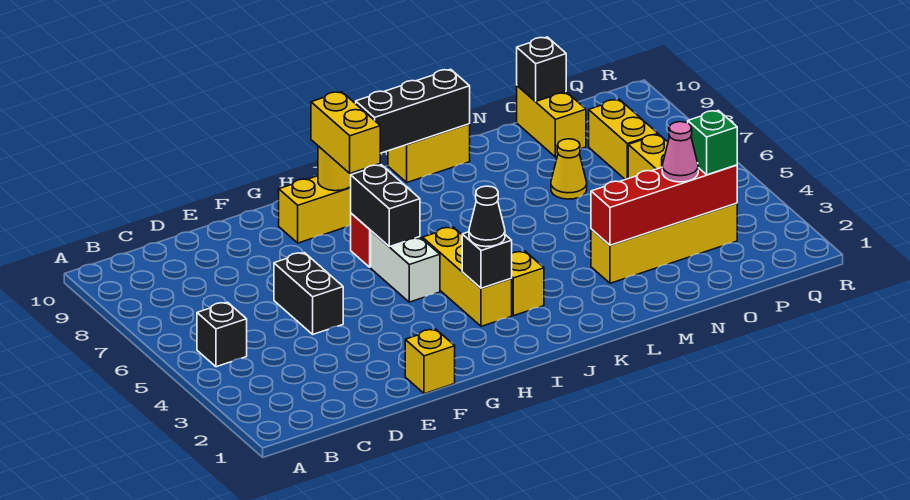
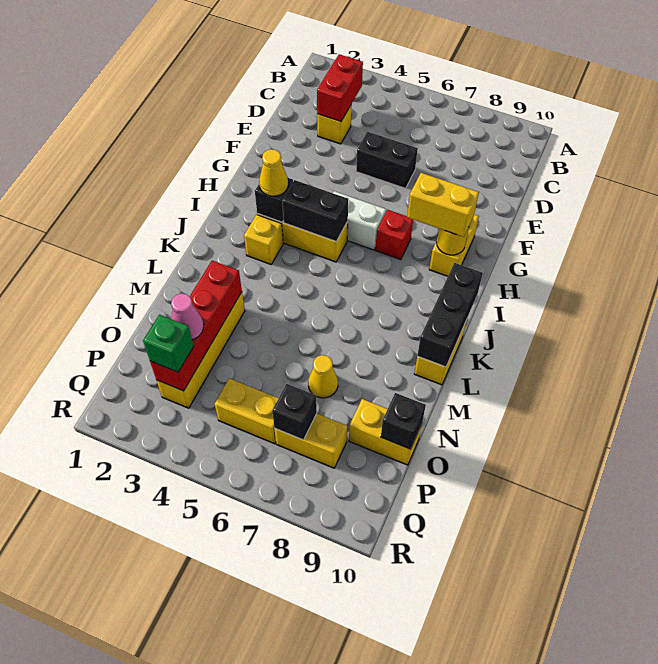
black brick B5 level 1 -> black brick P7 level 2
none -> red brick C3:D3 level 2
yellow brick F1 level 1 -> yellow brick D3 level 1
black brick H6:H7 level 2 -> black brick I4:I5 level 2
black cone I3 level 3 -> yellow cone I3 level 3

